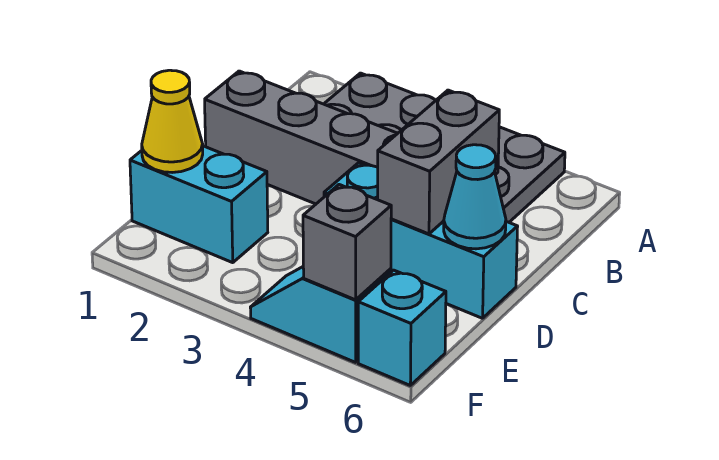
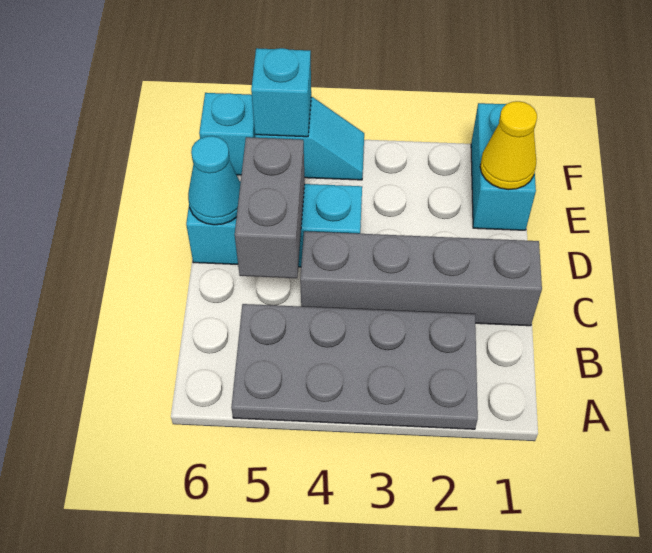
cyan brick E1:E2 level 1 -> cyan brick E1:F1 level 1
grey brick F5 level 2 -> cyan brick F5 level 2

